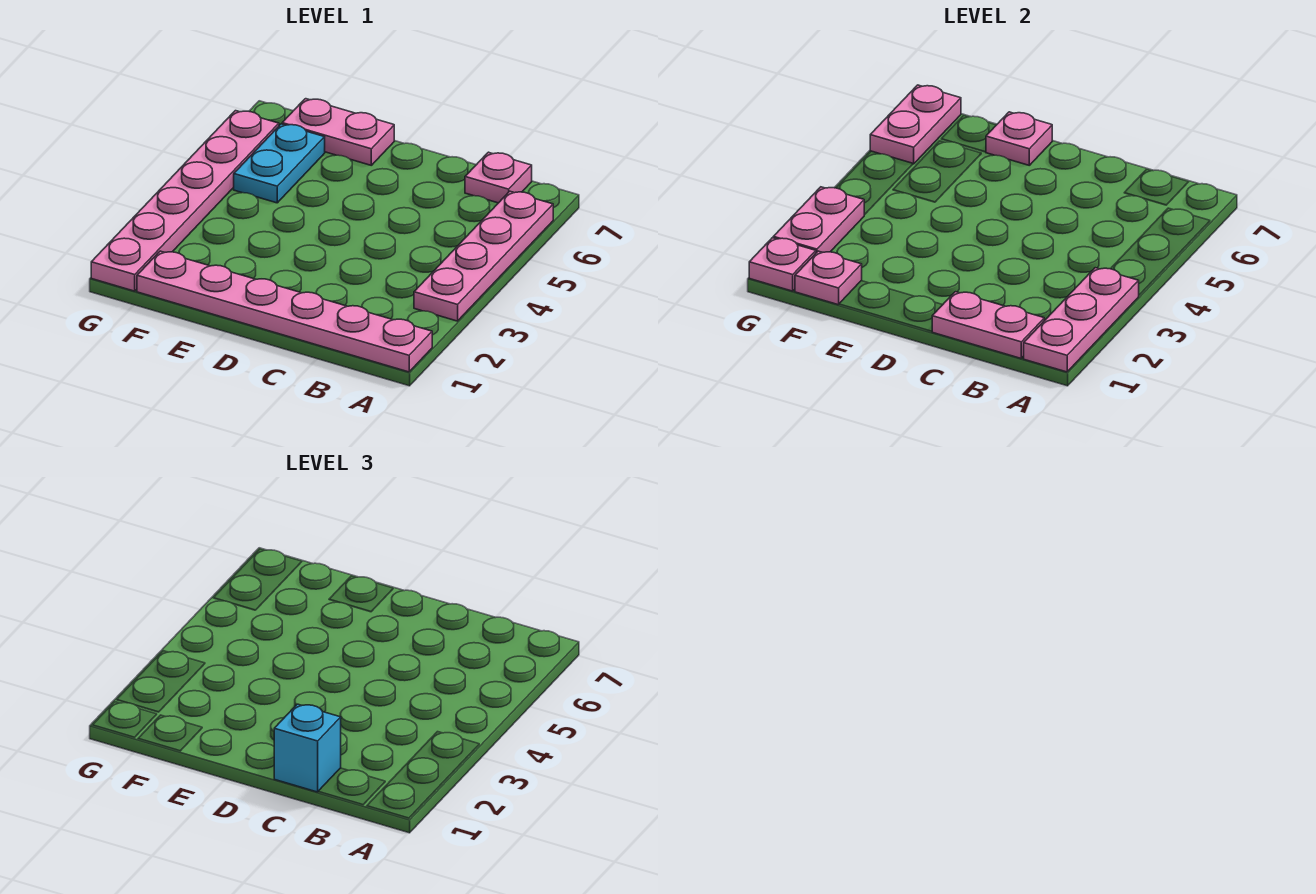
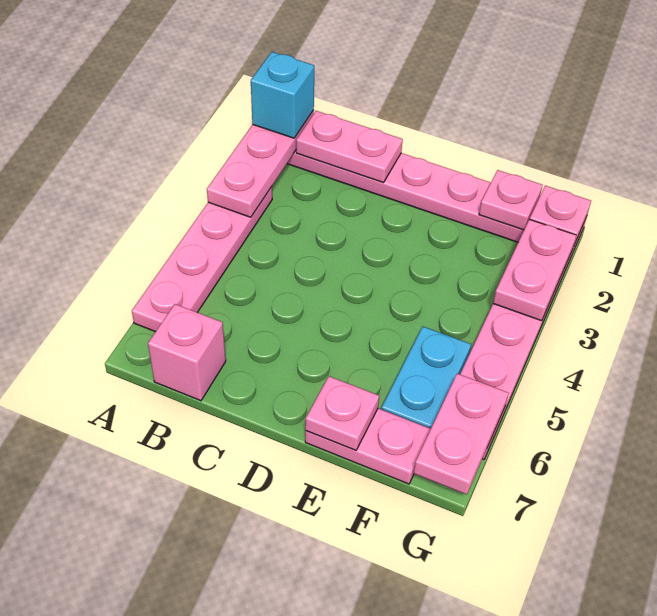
pink plate B7 level 1 -> pink brick B7 level 1
cyan brick C1 level 3 -> cyan brick A1 level 3

